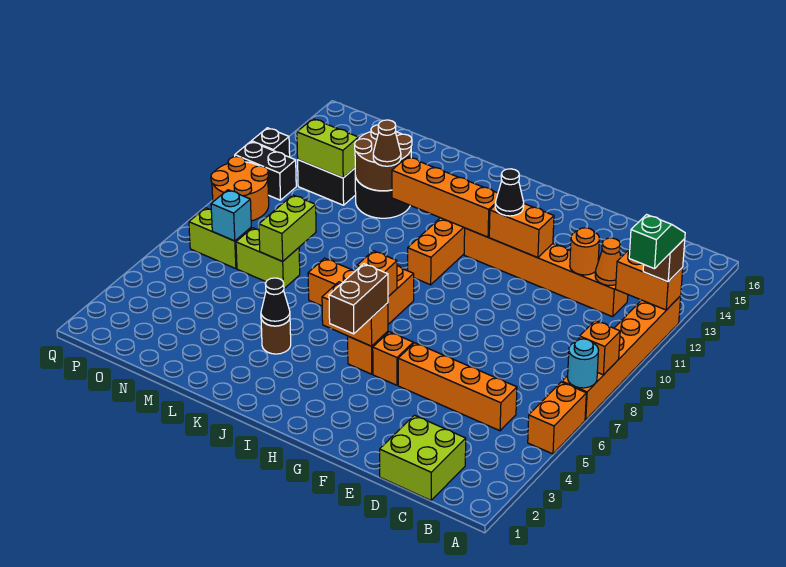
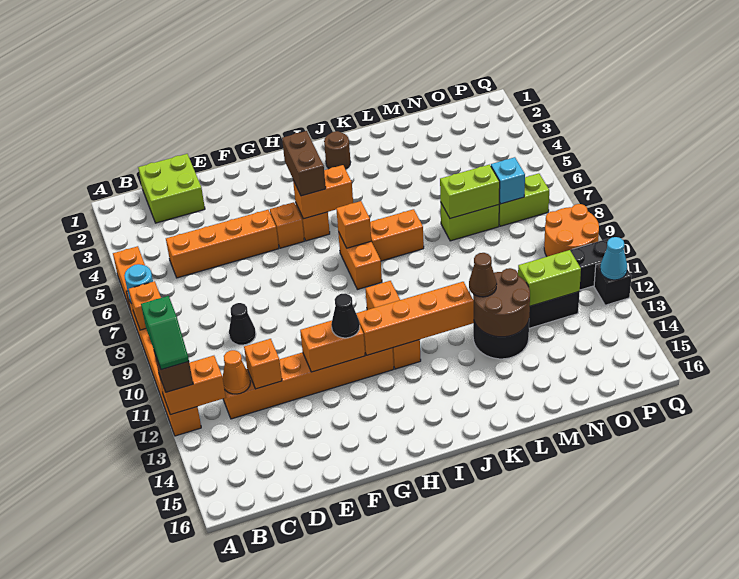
orange round brick D12 level 2 -> orange brick D12 level 2
brown round brick K4 level 1 -> brown round brick J2 level 1
black cone K4 level 2 -> black cone D9 level 1
lime brick M7:M8 level 2 -> lime brick M7:N7 level 2
none -> cyan cone Q12 level 2

